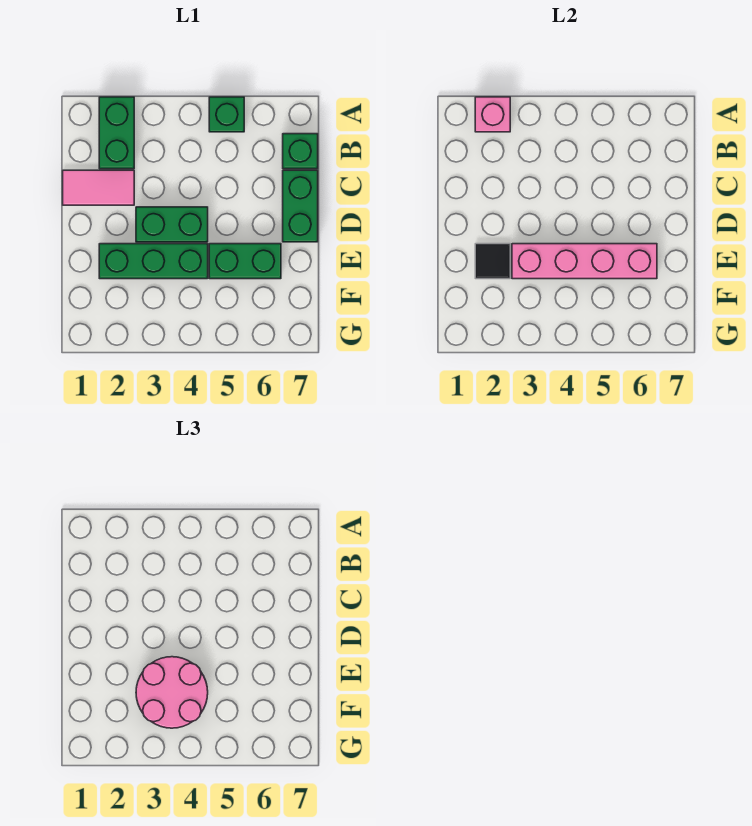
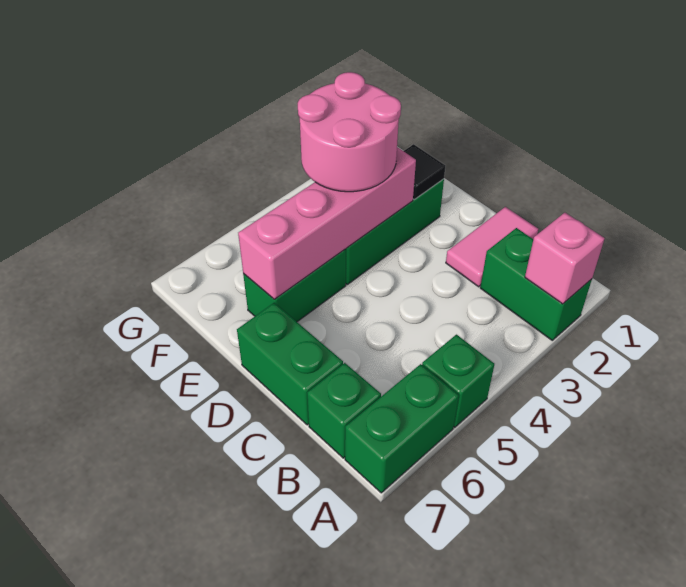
green brick D3:D4 level 1 -> green brick A6:A7 level 1

